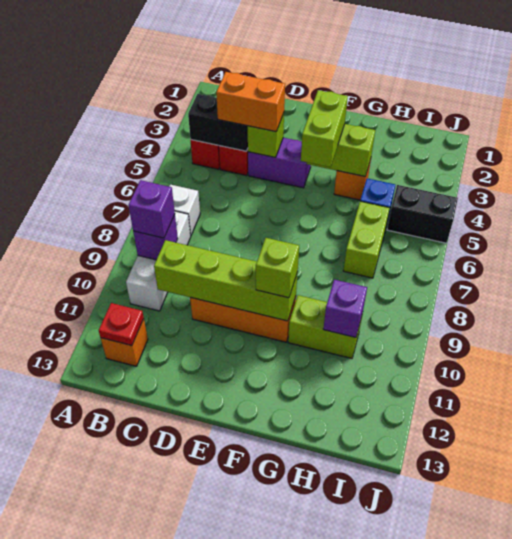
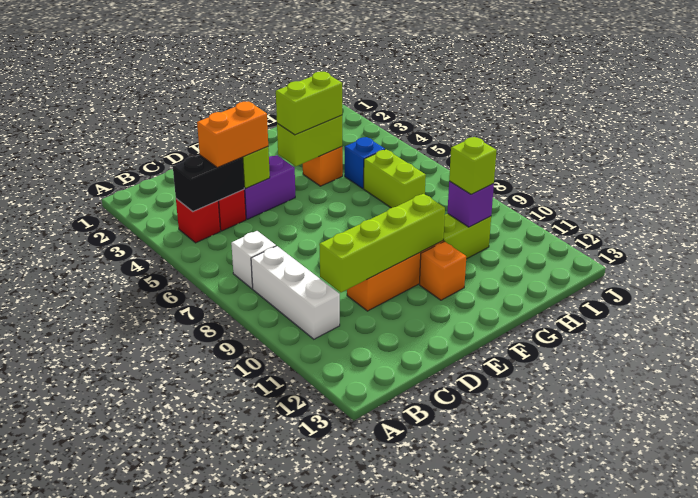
purple brick B9 level 2 -> none
purple brick B9 level 3 -> none
orange brick B12 level 1 -> orange brick F11 level 1
red plate B12 level 2 -> none
lime brick F4:F5 level 3 -> lime brick F4:G4 level 3
lime brick F10 level 3 -> lime brick H10 level 3
black brick I5:J5 level 1 -> none

